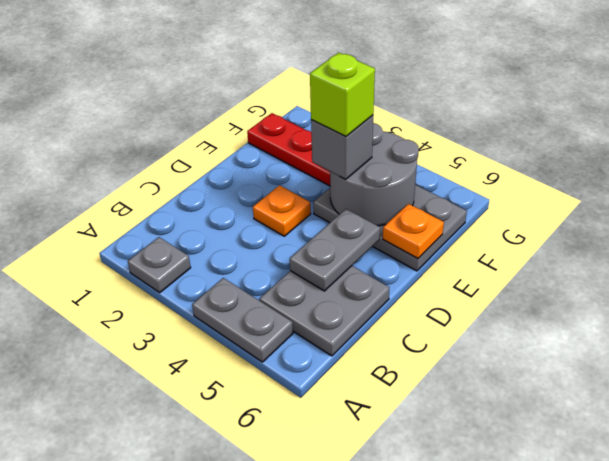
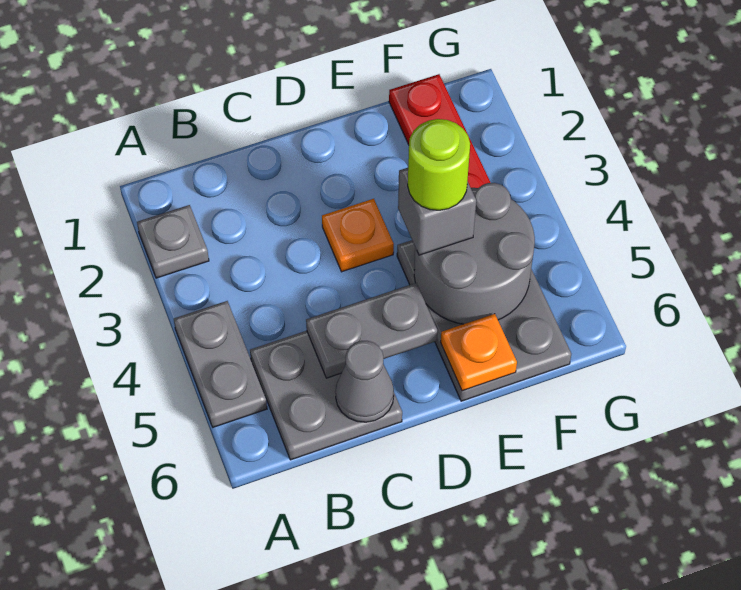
none -> grey cone C6 level 2
lime brick E4 level 4 -> lime round brick E4 level 4

